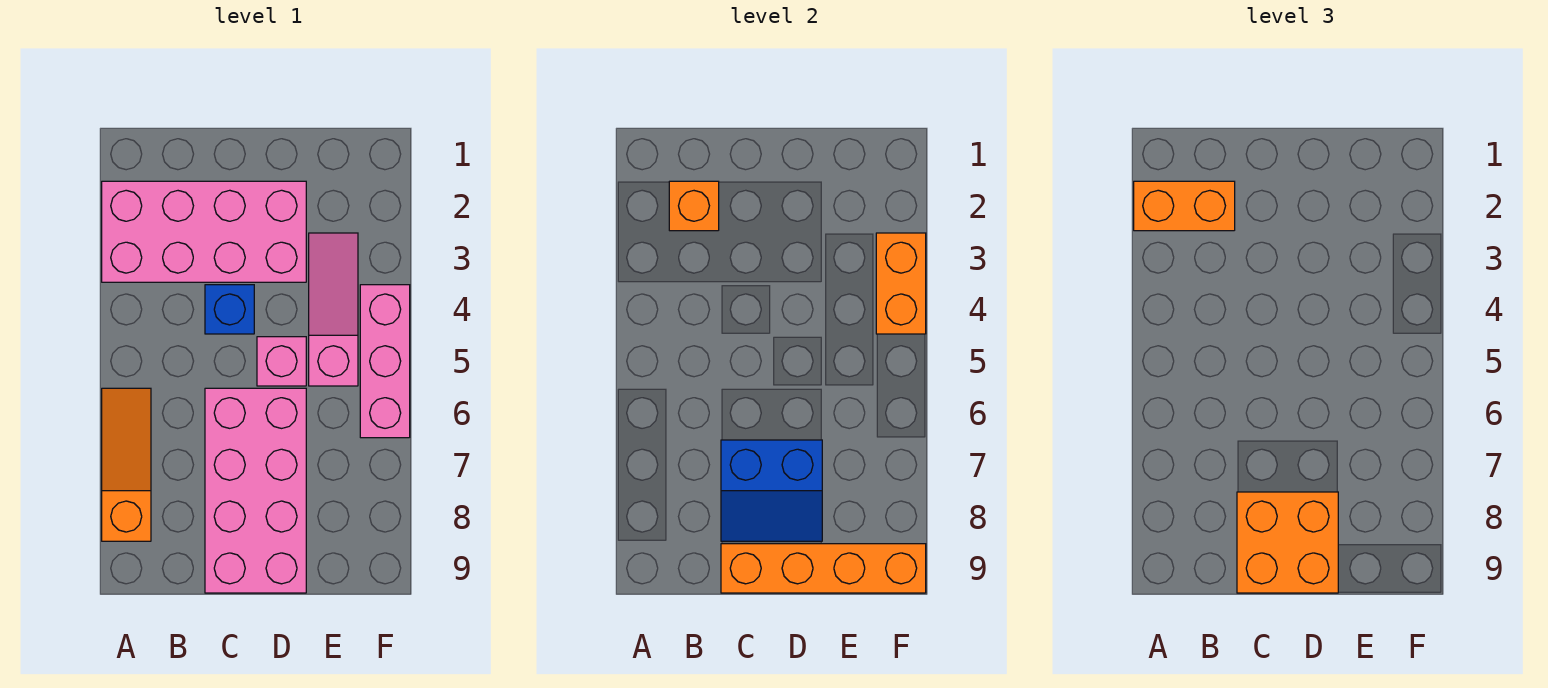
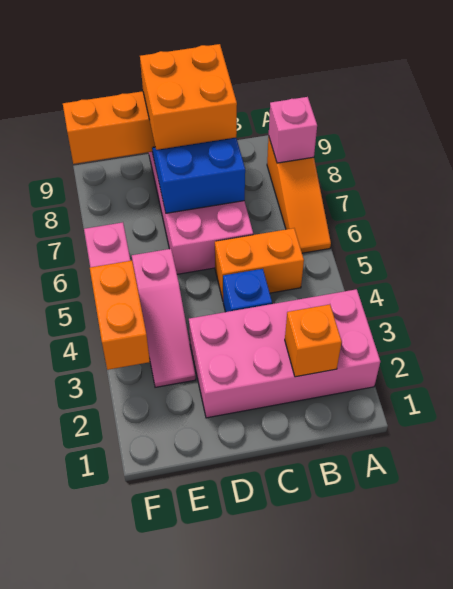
orange brick A2:B2 level 3 -> orange brick B5:C5 level 1
pink brick D5 level 1 -> pink brick A8 level 2

